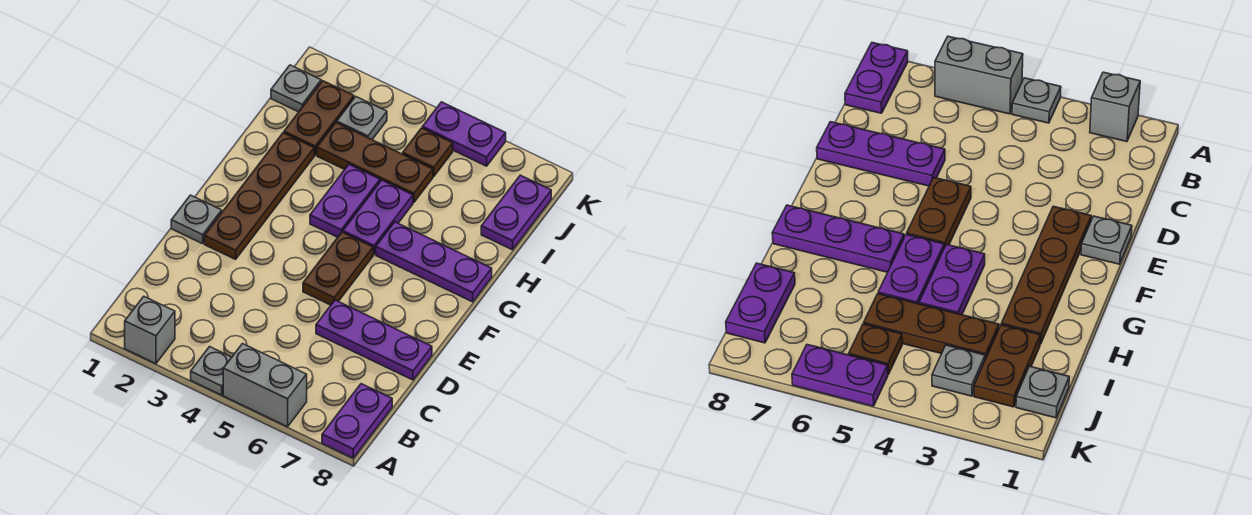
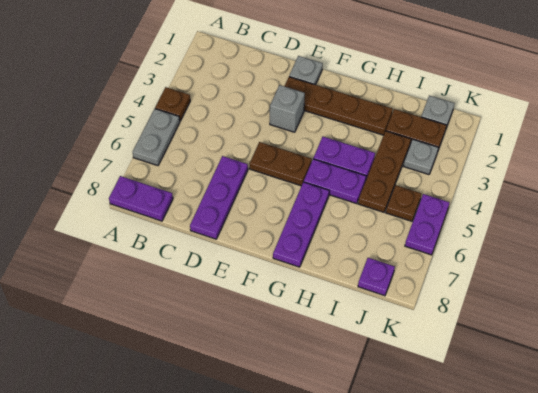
grey brick A2 level 1 -> grey brick E3 level 1
grey plate A4 level 1 -> brown plate A4 level 1
grey brick A5:A6 level 1 -> grey plate A5:A6 level 1
purple plate I8:J8 level 1 -> purple plate J8 level 1

